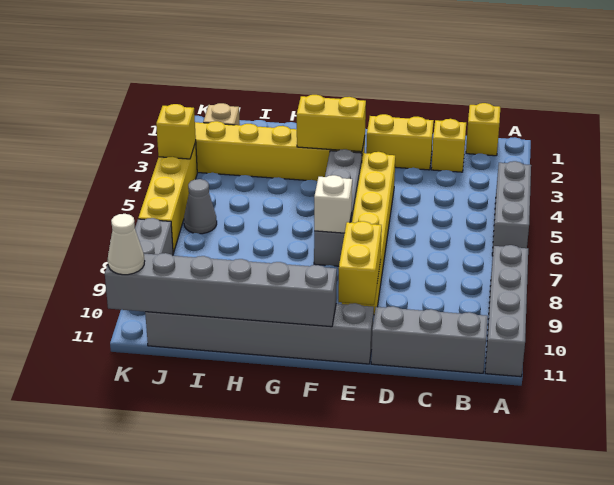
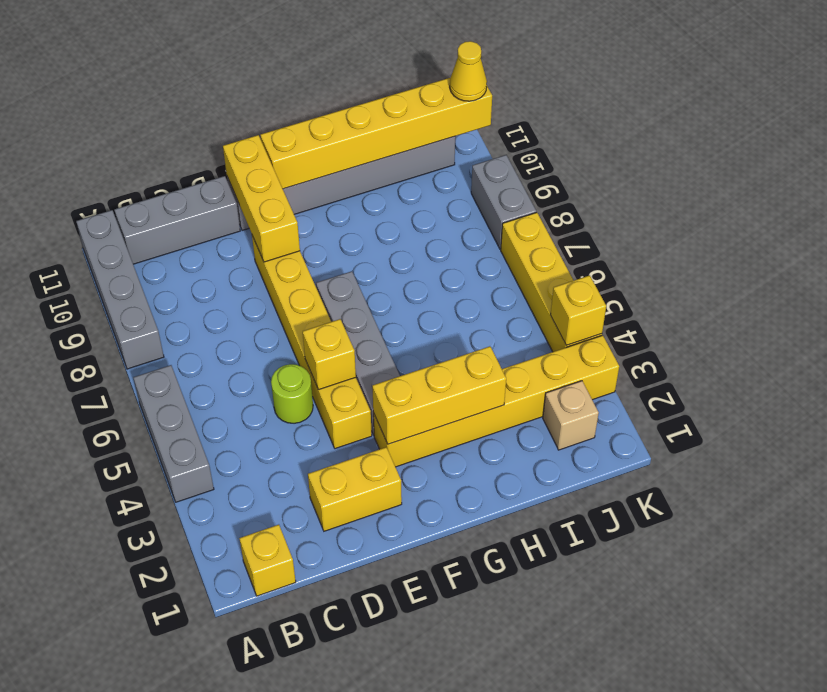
yellow brick C2 level 1 -> yellow brick E5 level 2
none -> lime round brick D5 level 1
yellow brick E9:E10 level 2 -> yellow brick E9:E11 level 2
yellow brick F3:G3 level 2 -> yellow brick F3:H3 level 2
white brick F7 level 2 -> none
grey brick F11:K11 level 2 -> yellow brick F11:K11 level 2
grey cone J6 level 1 -> none
white cone K11 level 3 -> yellow cone K11 level 3

